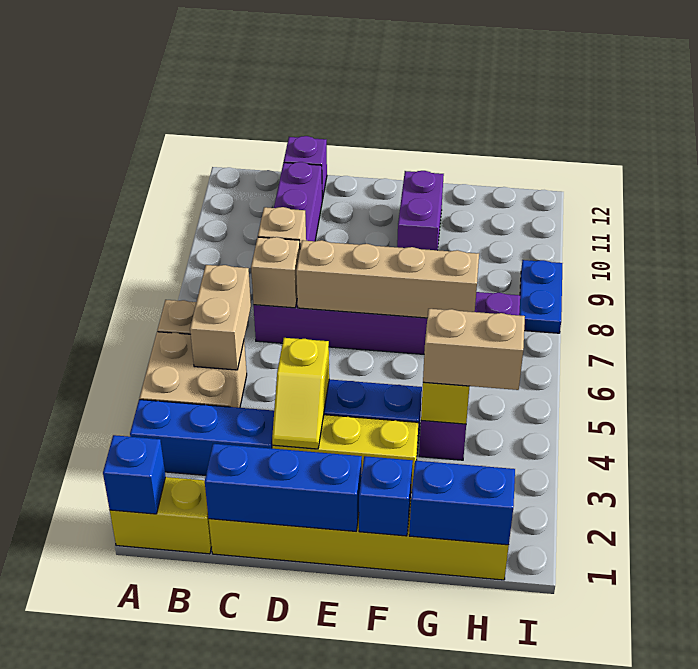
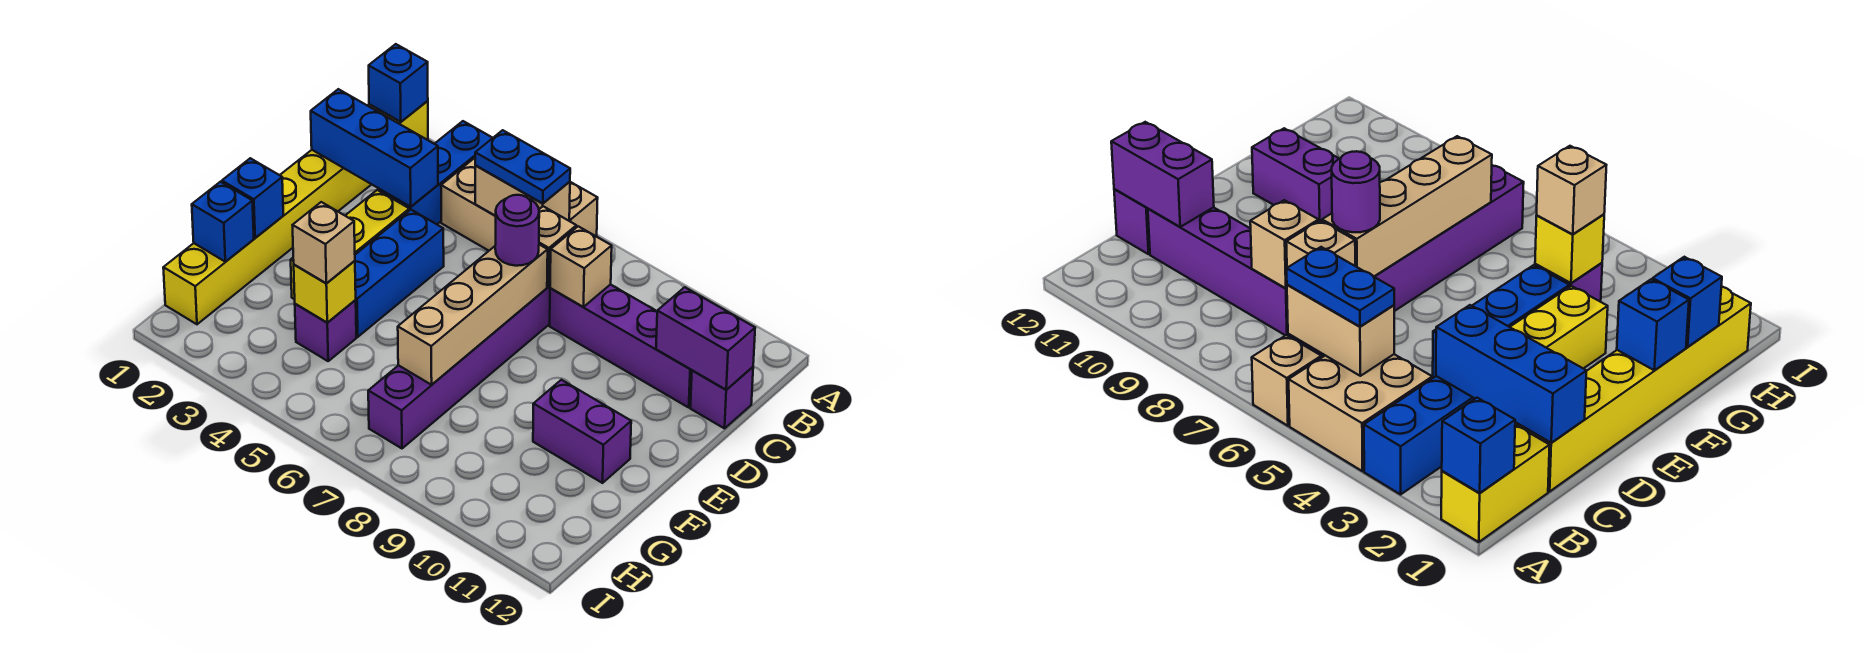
blue brick C1:E1 level 2 -> blue brick C1:C3 level 2
none -> purple brick C11:C12 level 2
yellow slope D3:D4 level 2 top 4 -> none
none -> purple round brick D7 level 3
blue brick G1:H1 level 2 -> blue brick G1 level 2
tan brick G4:H4 level 3 -> tan brick G4 level 3
blue plate I8:I9 level 1 -> blue plate B5:B6 level 3

